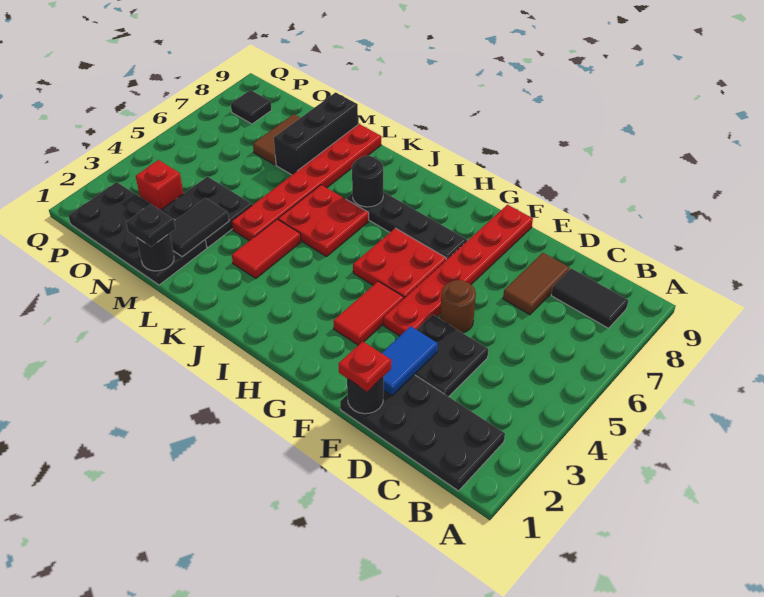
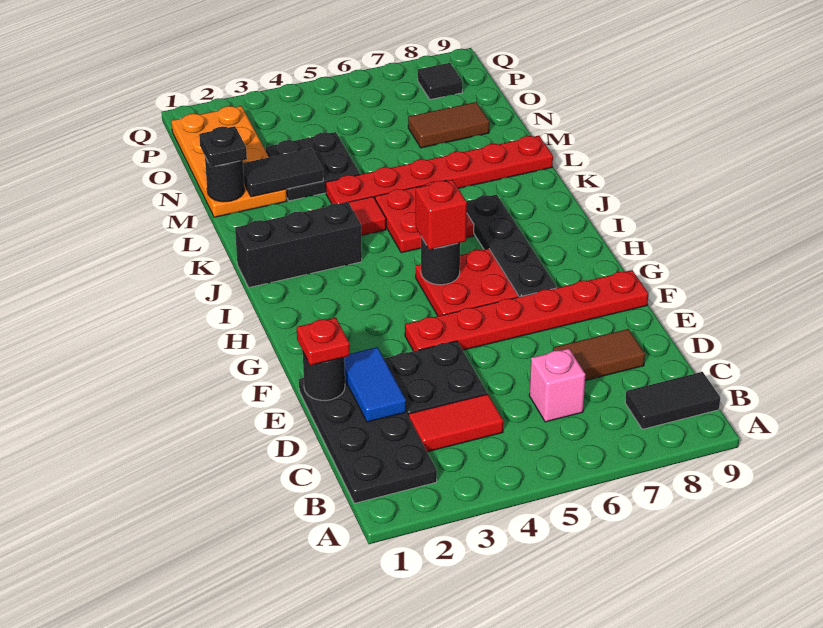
black tile B8:C8 level 1 -> black tile B8:B9 level 1
none -> pink brick C6 level 1
blue tile E2:E3 level 2 -> blue tile D2:E2 level 2
brown round brick E5 level 1 -> none
red tile G3:G4 level 1 -> red tile C3:C4 level 1
black round brick J7 level 2 -> black round brick H5 level 2
black plate M1:P2 level 1 -> orange plate M1:P2 level 1
black brick M7:M9 level 1 -> black brick J1:J3 level 1
red brick O3 level 1 -> red brick H5 level 3

